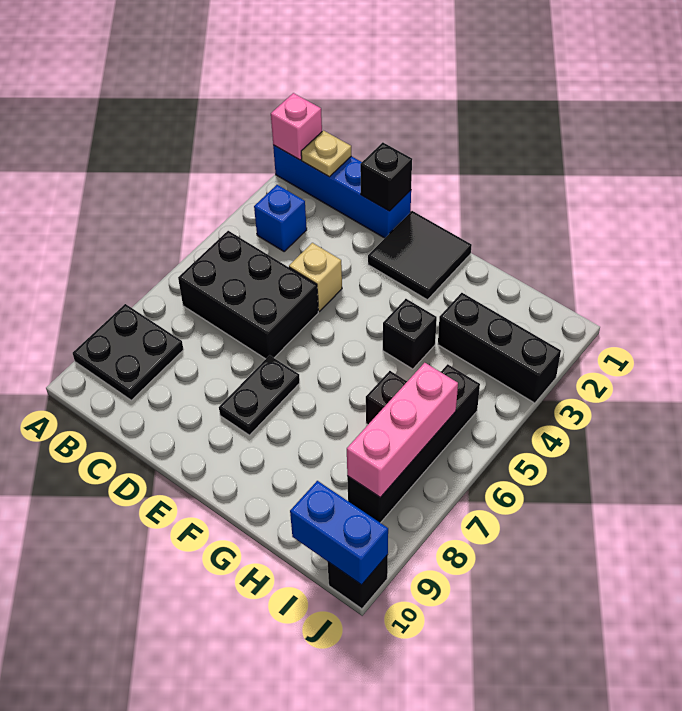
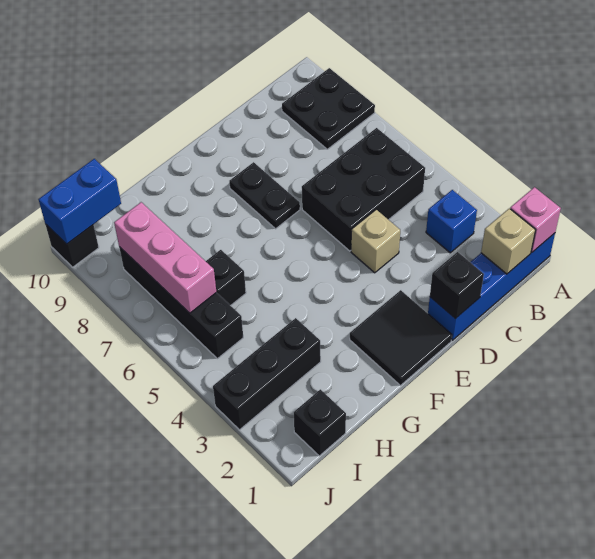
tan plate B1 level 2 -> tan brick B1 level 2
black brick G4 level 1 -> black brick I1 level 1

